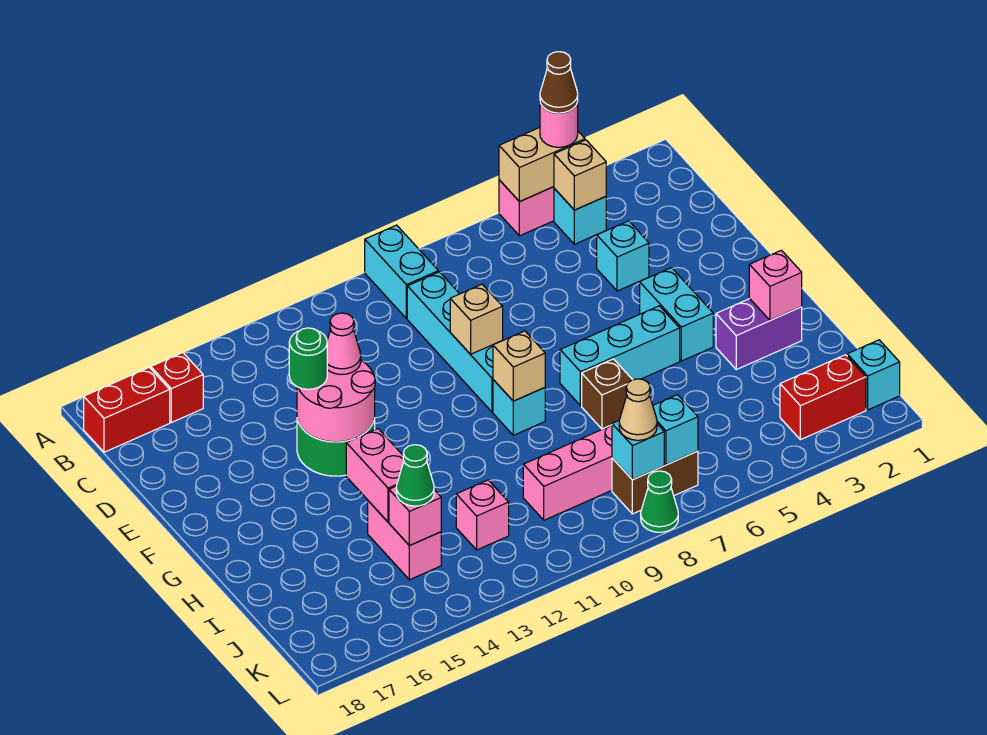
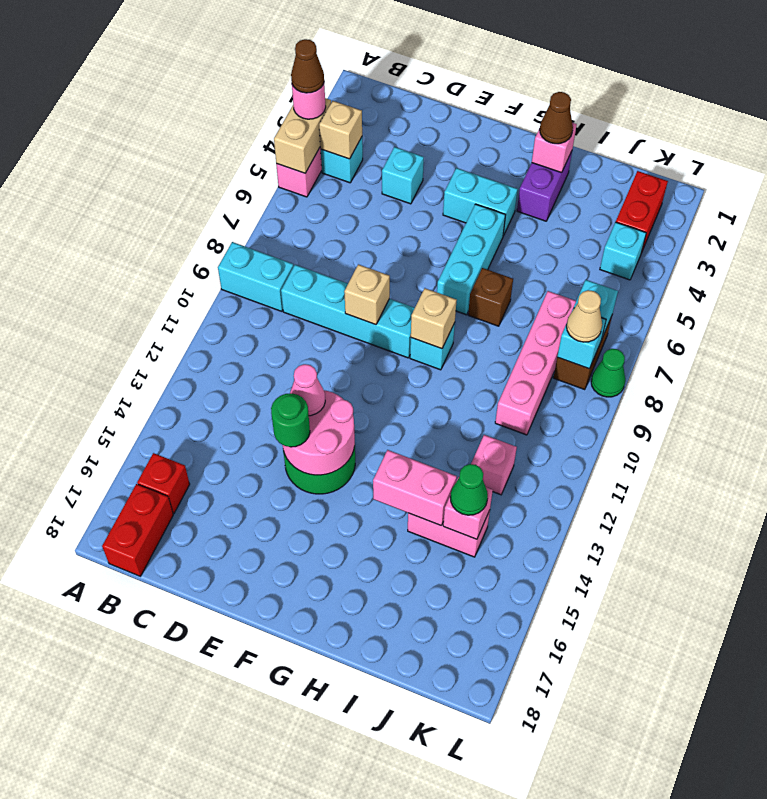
none -> brown cone H2 level 3
cyan brick K1 level 1 -> cyan brick K4 level 1

